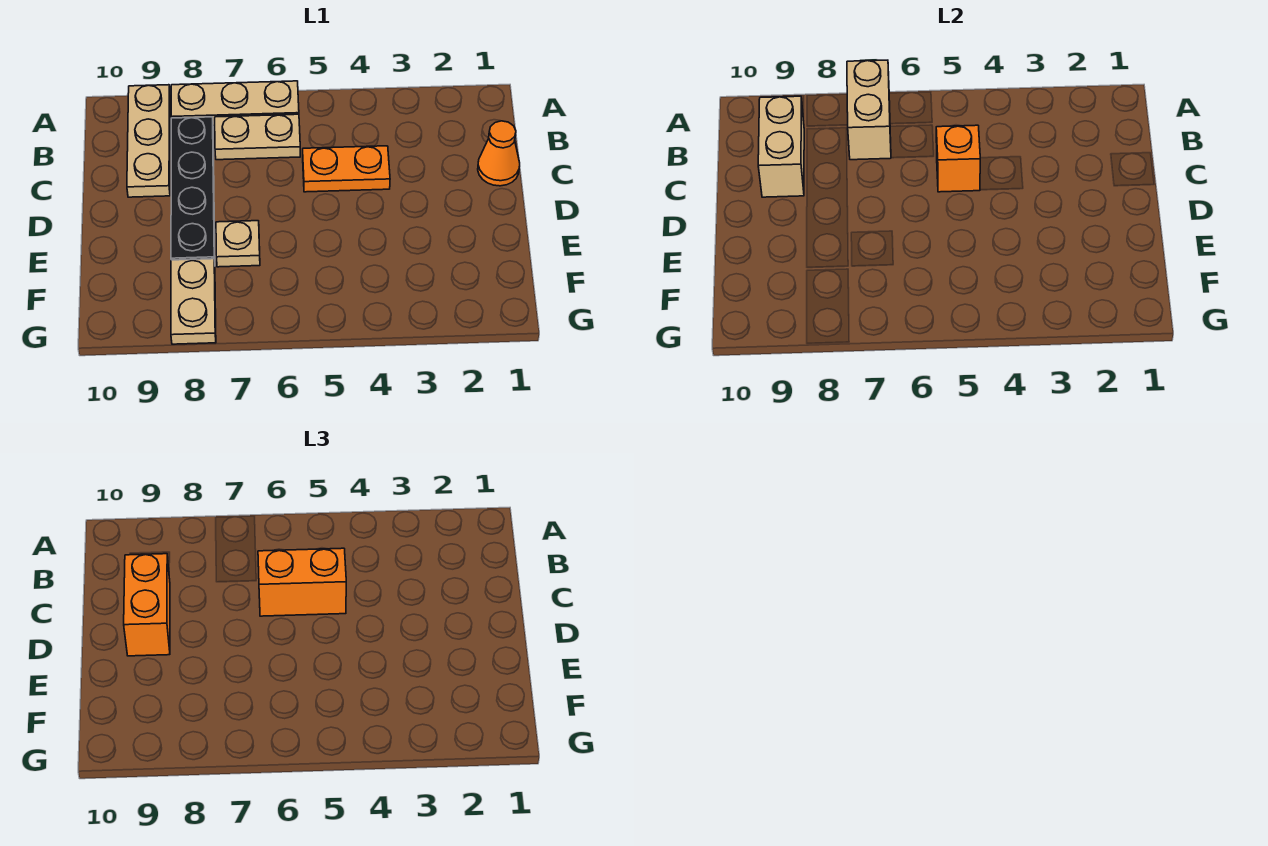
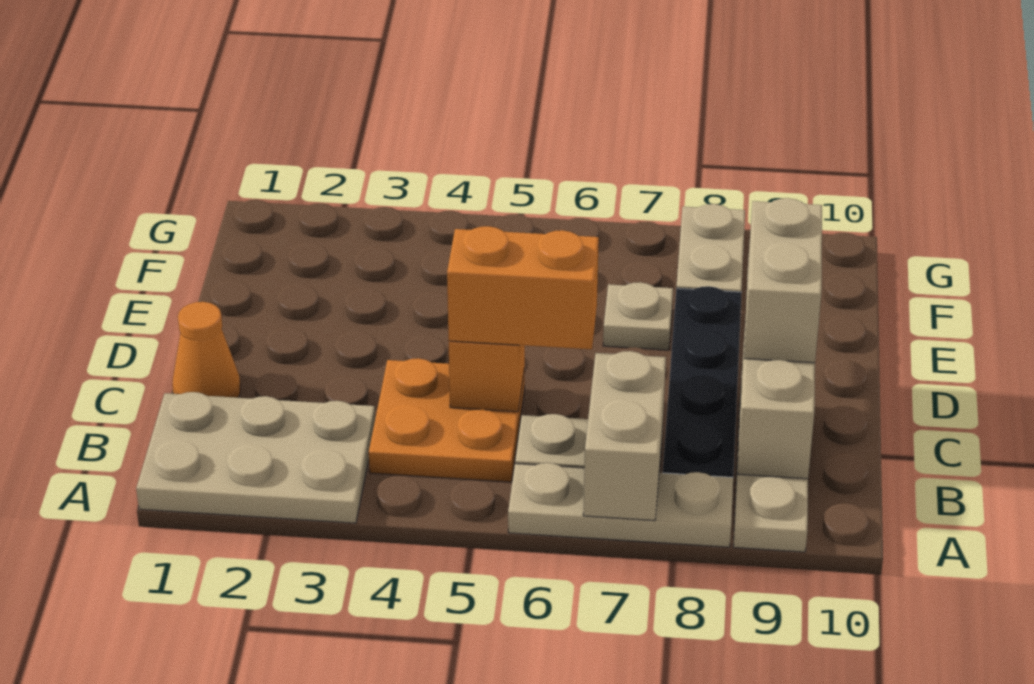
none -> tan plate A1:B3 level 1
orange plate C4:C5 level 1 -> orange plate B4:C5 level 1
orange brick C9:D9 level 3 -> tan brick C9:D9 level 3

